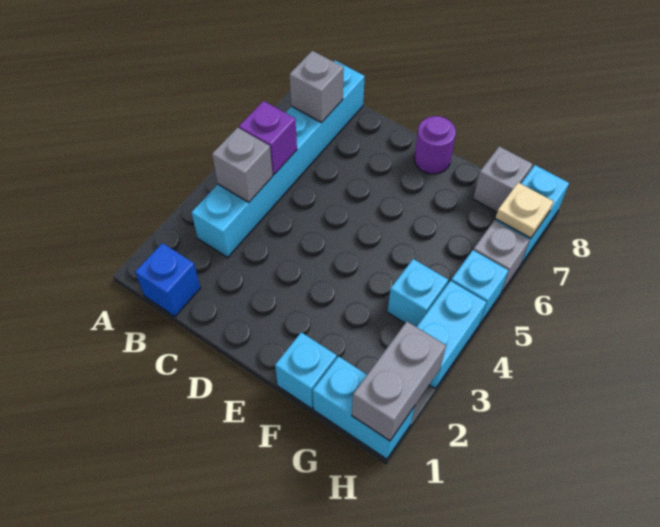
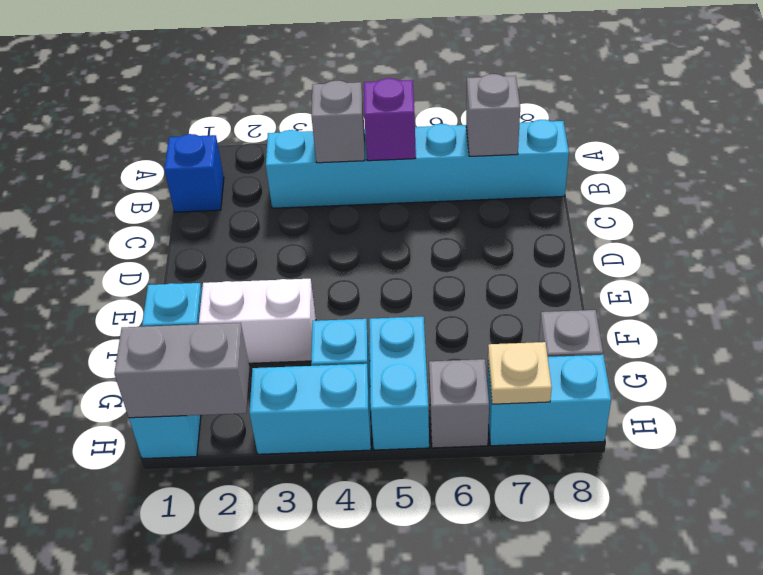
purple round brick E8 level 1 -> none
none -> white brick F2:F3 level 1
cyan brick H5 level 1 -> cyan brick G5:H5 level 1

